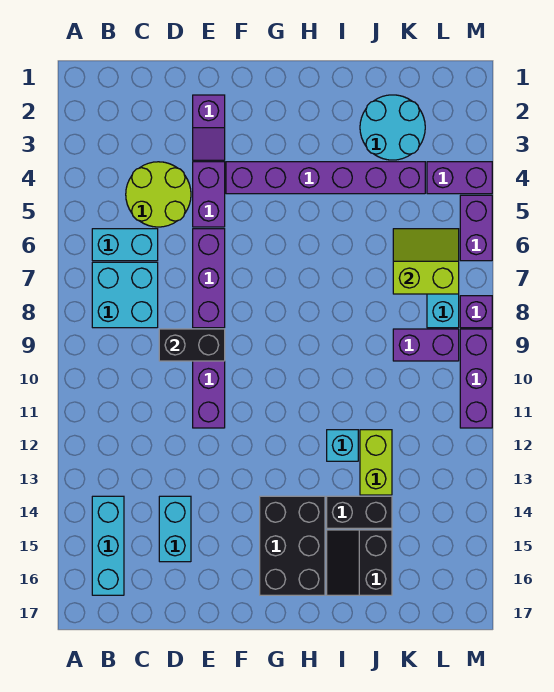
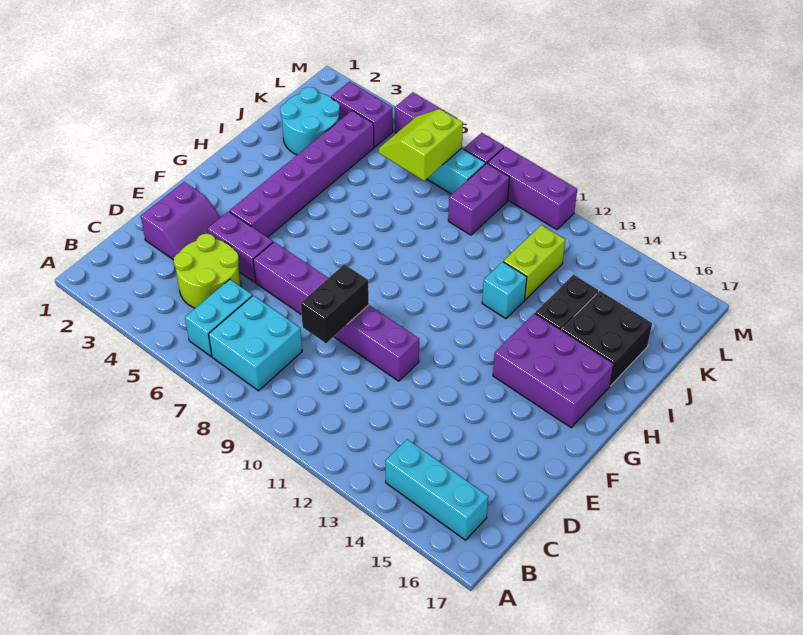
cyan brick D14:D15 level 1 -> none
purple slope E2:E3 level 1 top 2 -> purple slope D2:E3 level 1 top 2
black brick G14:H16 level 1 -> purple brick G14:H16 level 1
black slope I15:J16 level 1 top J -> black brick I15:J16 level 1
lime brick J12:J13 level 1 -> lime brick J12:K12 level 1
purple brick L4:M4 level 1 -> purple brick L3:L4 level 1

